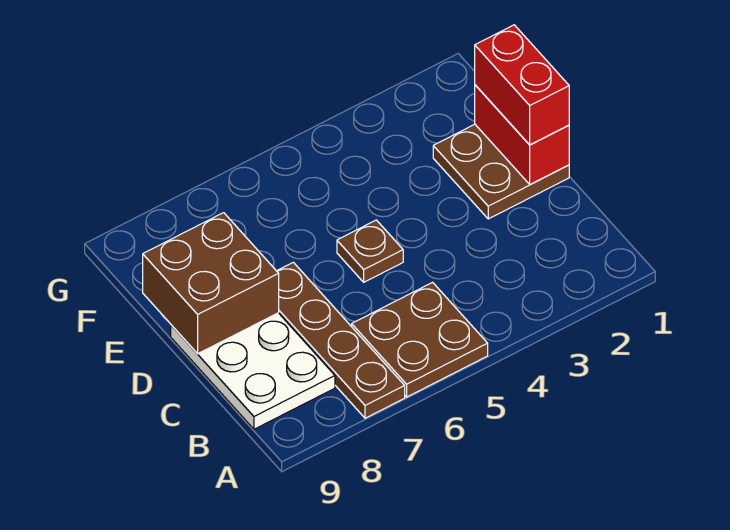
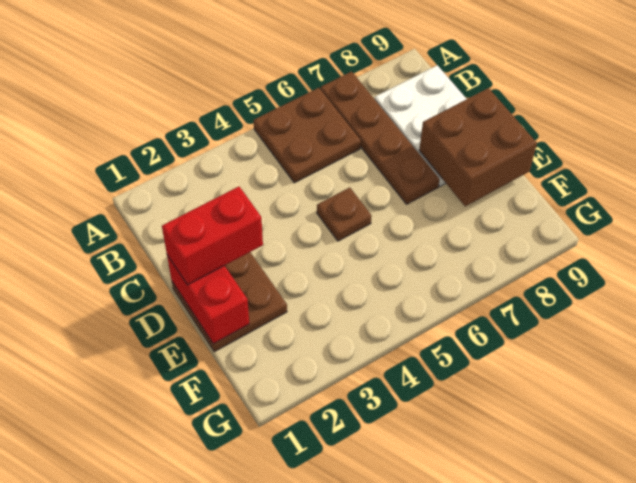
red brick D1:E1 level 3 -> red brick D1:D2 level 3

